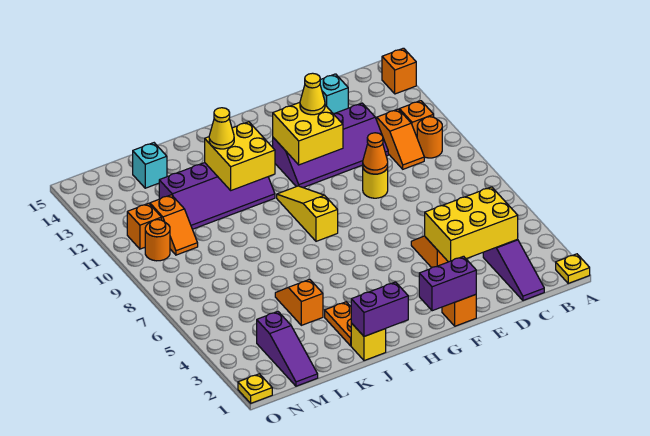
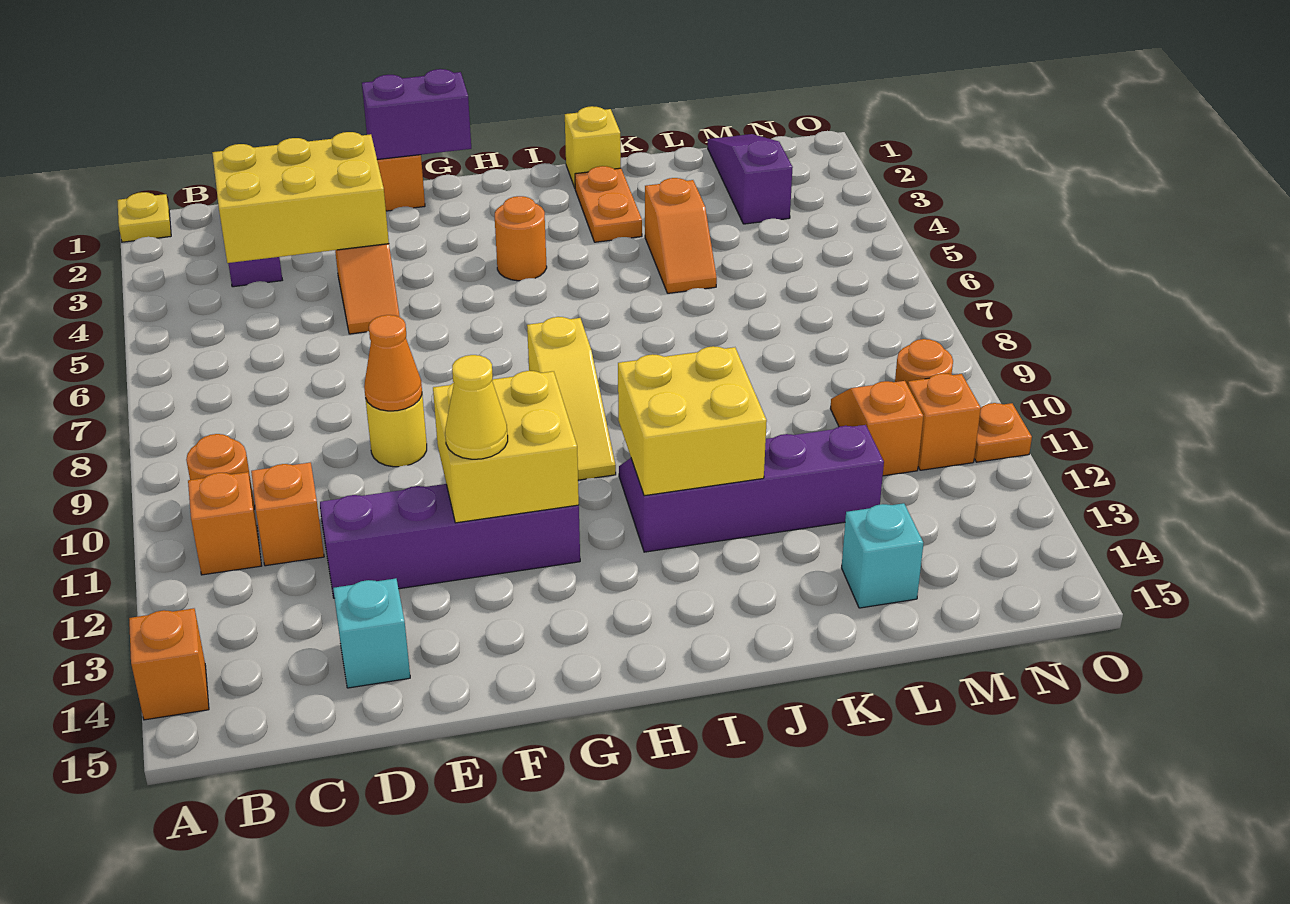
none -> orange round brick H4 level 1
purple brick I1:J1 level 2 -> none
yellow cone J12 level 3 -> none
yellow plate O1 level 1 -> none
none -> orange plate O11 level 1

